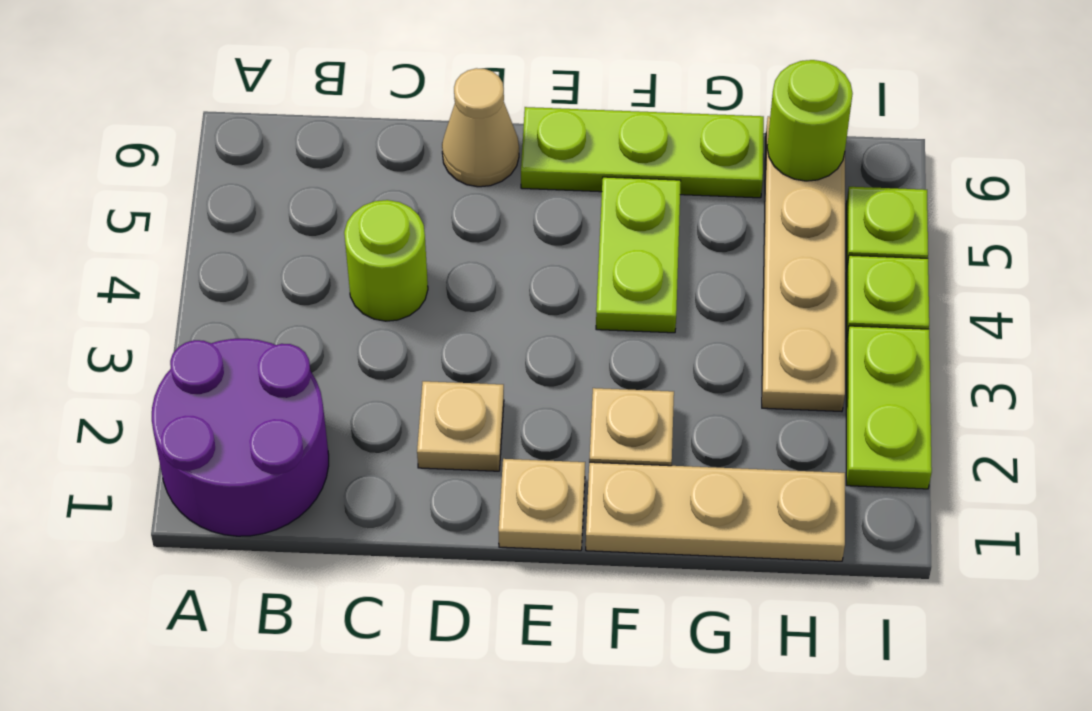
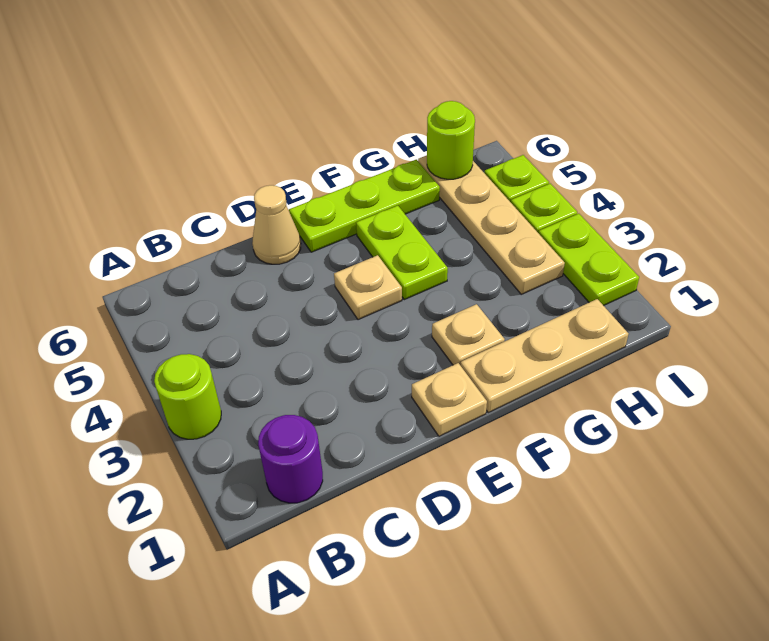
purple round brick A1:B2 level 1 -> purple round brick B1 level 1
lime round brick C4 level 1 -> lime round brick A3 level 1
tan plate D2 level 1 -> tan plate E4 level 1

